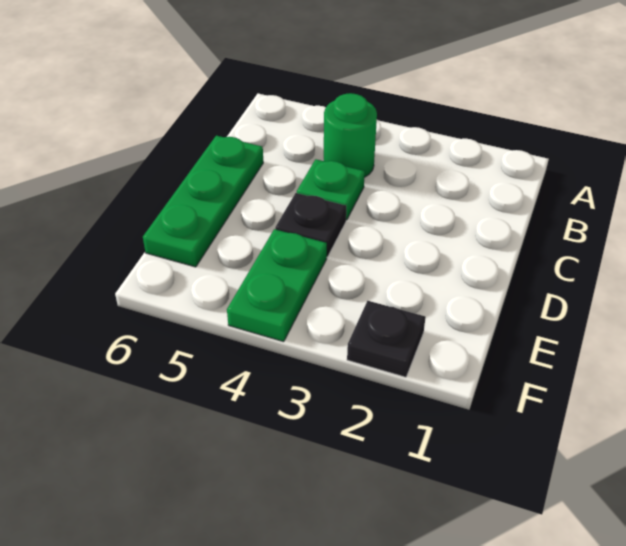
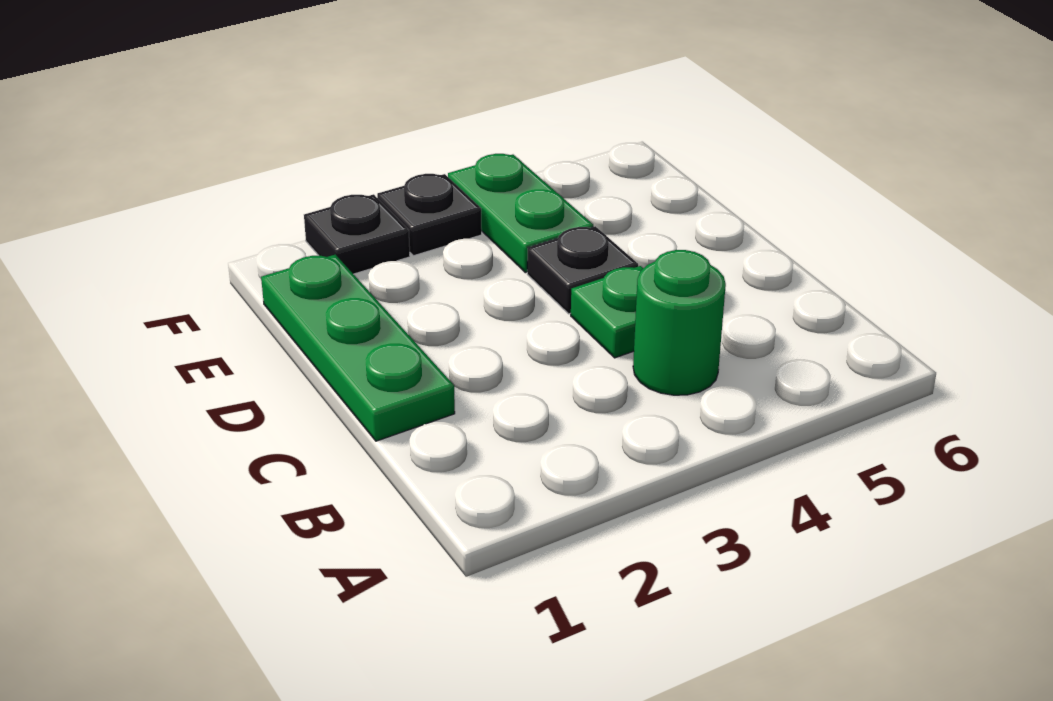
green plate C6:E6 level 1 -> green plate C1:E1 level 1
none -> black plate F3 level 1

